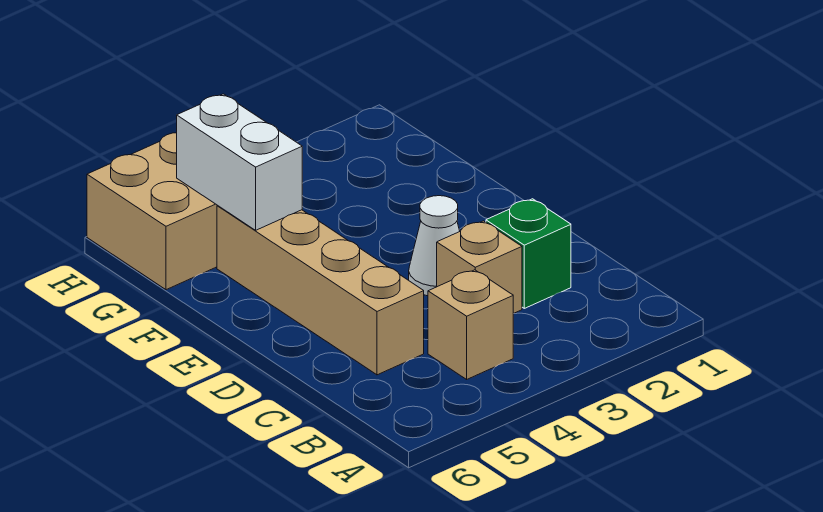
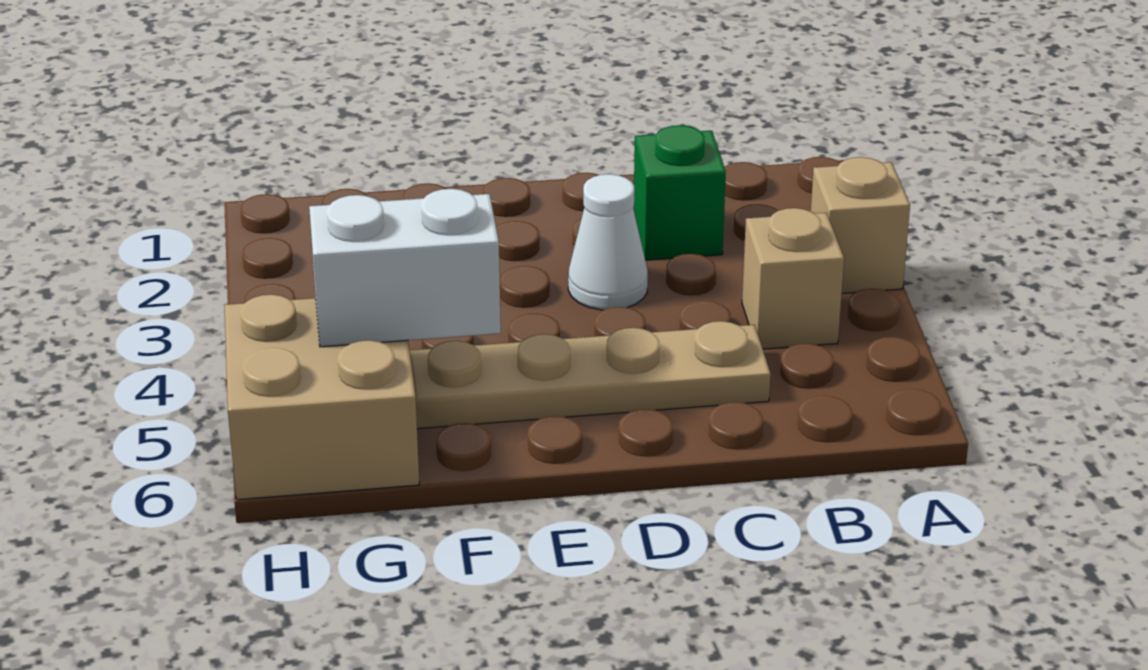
tan brick C3 level 1 -> tan brick A3 level 1
tan brick C5:F5 level 1 -> tan plate C5:F5 level 1

